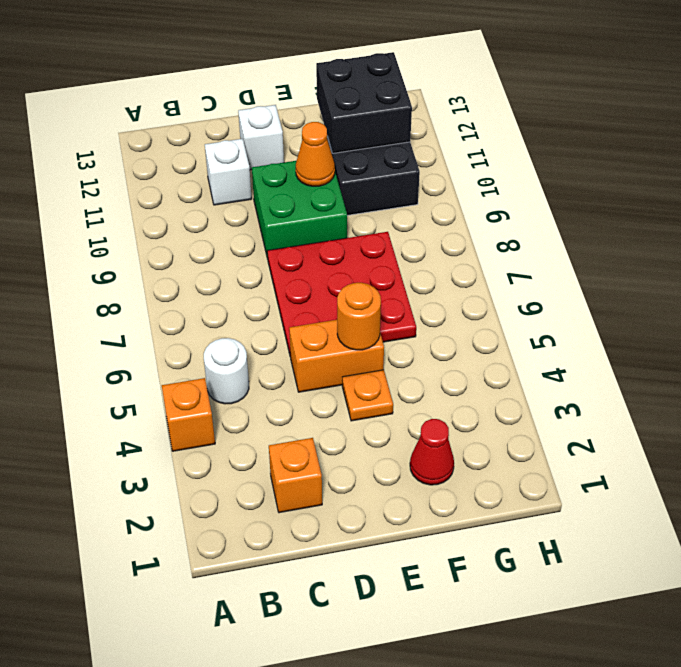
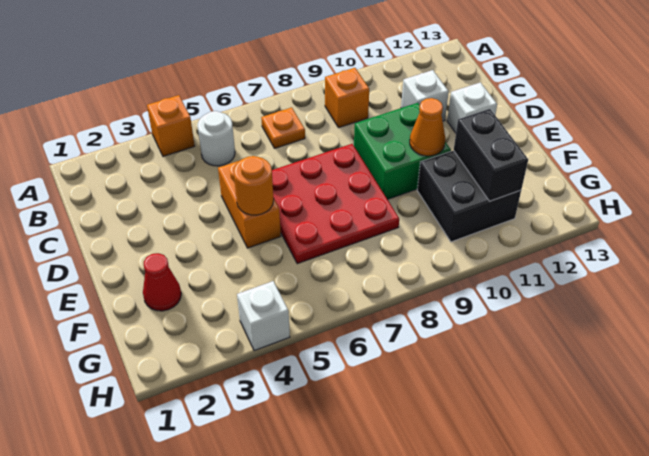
orange brick C2 level 1 -> orange brick B9 level 1
orange plate E4 level 1 -> orange plate B7 level 1
black brick F11:G12 level 2 -> black brick F11:G11 level 2
none -> white brick H4 level 1

